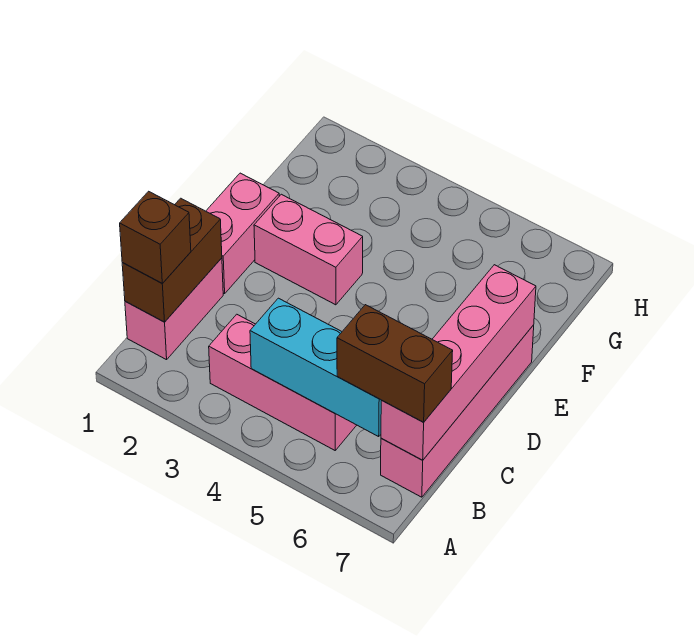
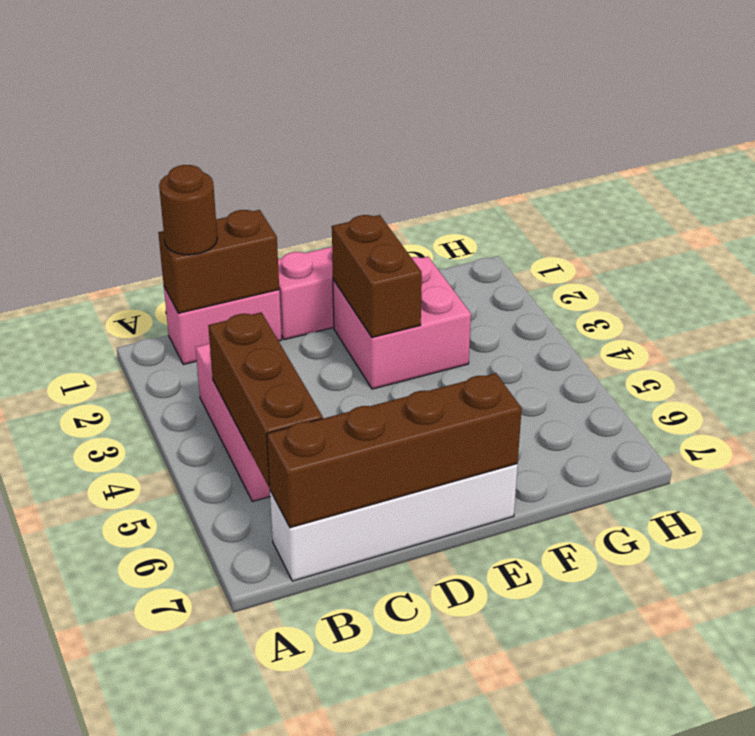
brown brick B1 level 3 -> brown round brick B1 level 3
cyan brick B4:B6 level 2 -> brown brick B4:B6 level 2
brown brick B6:B7 level 3 -> brown brick E2:E3 level 2
pink brick B7:E7 level 1 -> white brick B7:E7 level 1
pink brick B7:E7 level 2 -> brown brick B7:E7 level 2
pink brick E2:E3 level 1 -> pink brick E2:F3 level 1

